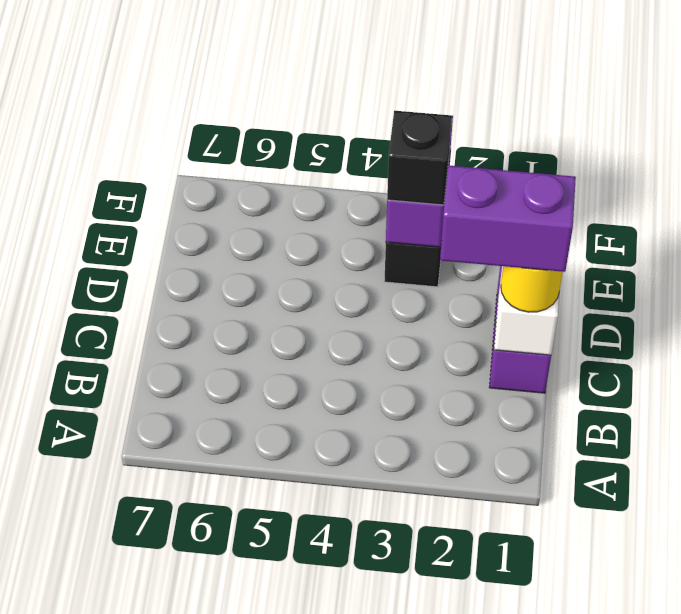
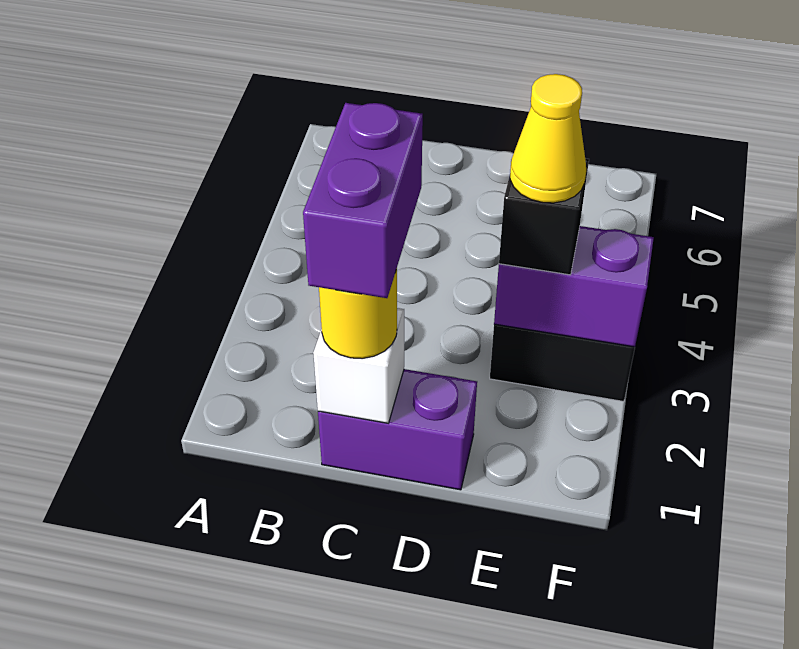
none -> yellow cone E3 level 4

